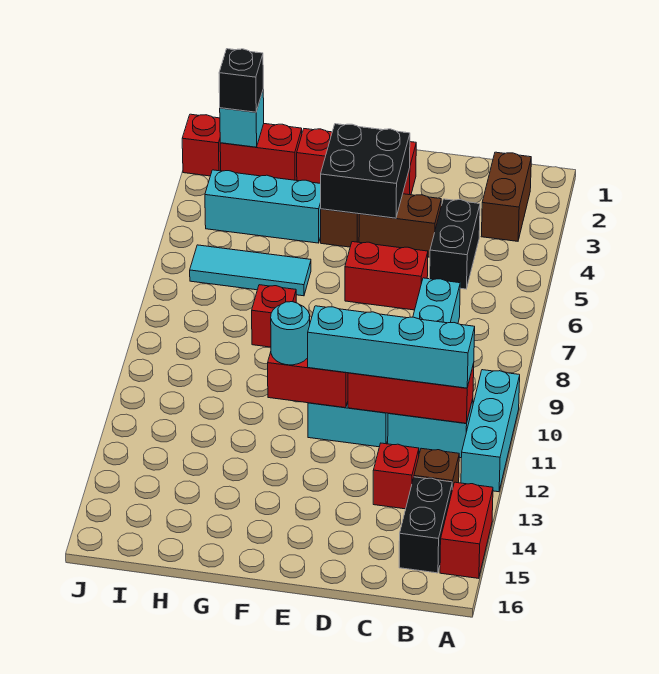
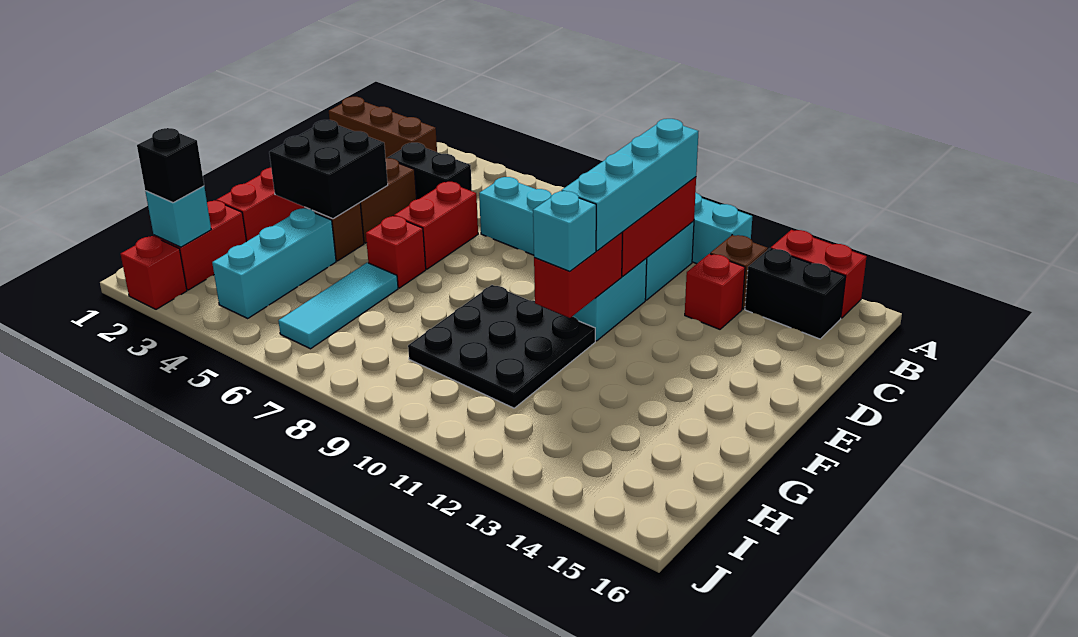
brown brick B2:B3 level 1 -> brown brick B1:B3 level 1
none -> black plate F9:H11 level 1
cyan round brick F11 level 3 -> cyan brick F11 level 3
red brick G8 level 1 -> red brick F6 level 1

